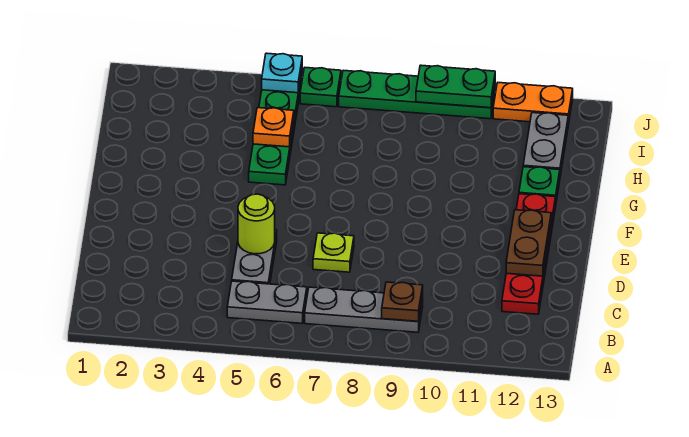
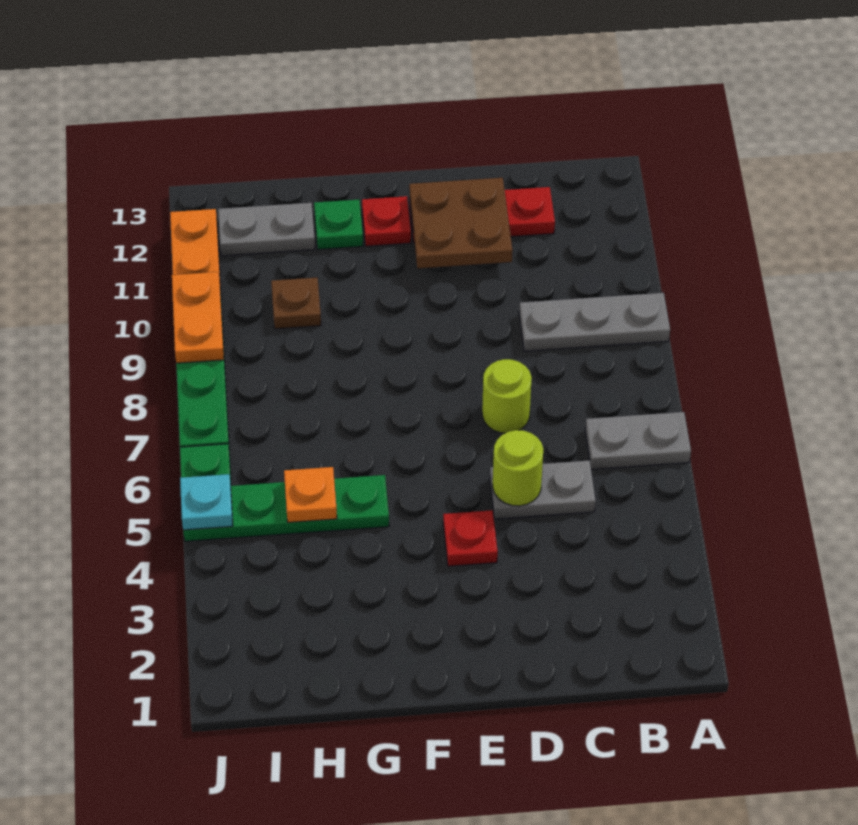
grey plate B5:B6 level 1 -> grey plate A6:B6 level 1
grey plate B7:B9 level 1 -> grey plate A9:C9 level 1
brown plate B9 level 2 -> brown plate H10 level 1
lime plate D7 level 1 -> lime round brick D7 level 1
brown plate D12:E12 level 2 -> brown plate D11:E12 level 2
none -> red plate E4 level 1
green plate J9:J10 level 2 -> orange plate J9:J10 level 2

